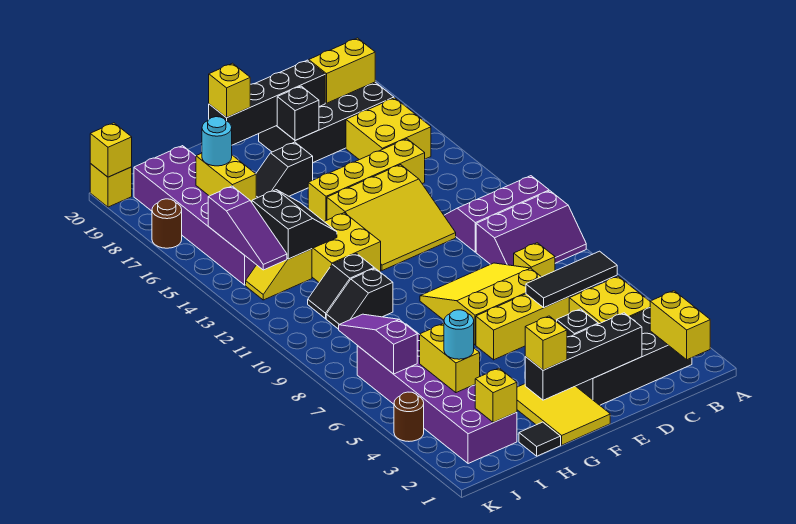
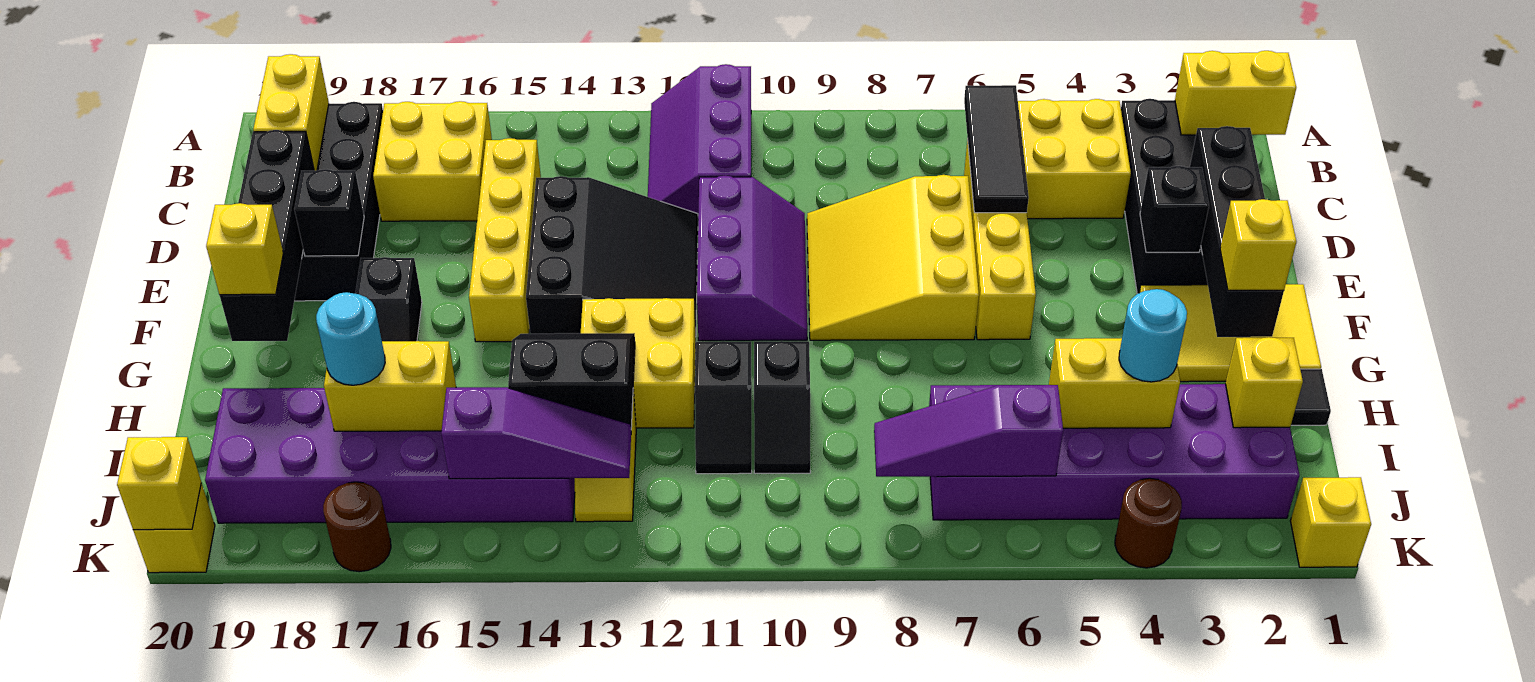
purple slope A9:C10 level 1 top 10 -> purple slope D10:F11 level 1 top 11
yellow brick C8 level 1 -> yellow brick K1 level 1
yellow slope D12:F14 level 1 top 14 -> black slope D12:F14 level 1 top 14

